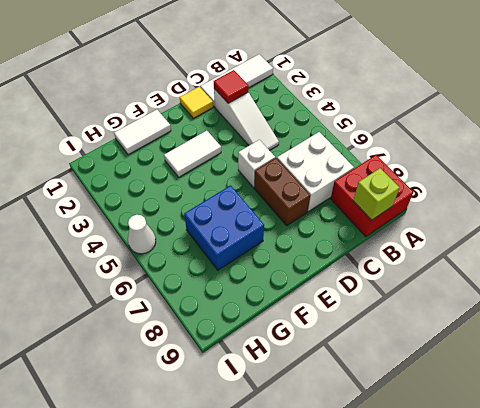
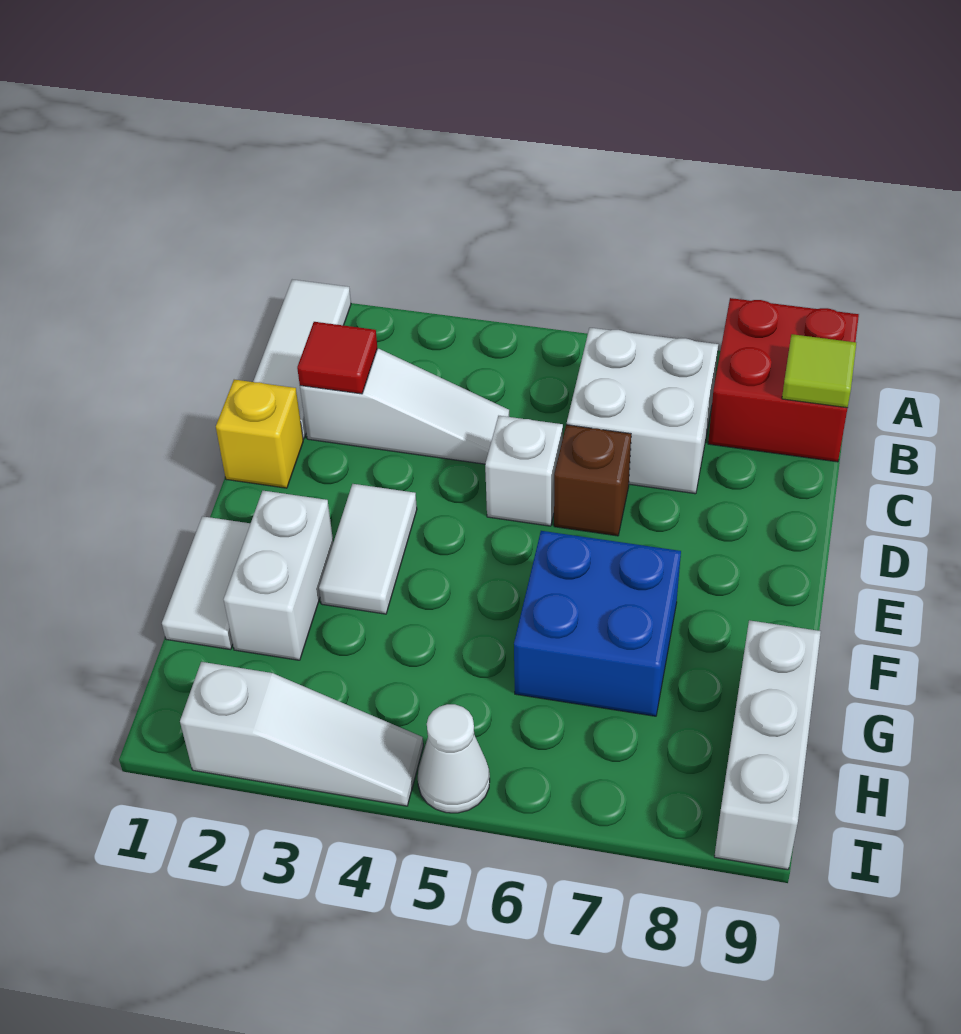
lime brick B9 level 2 -> lime tile B9 level 2
yellow tile D1 level 1 -> yellow brick D1 level 1
brown brick D6:D7 level 1 -> brown brick D6 level 1
none -> white brick F2:G2 level 1
none -> white brick G9:I9 level 1
none -> white slope I2:I4 level 1 top 2

